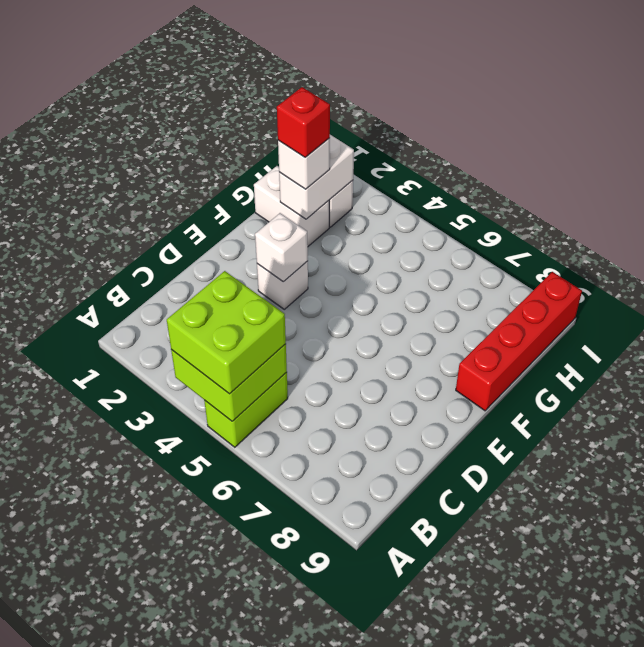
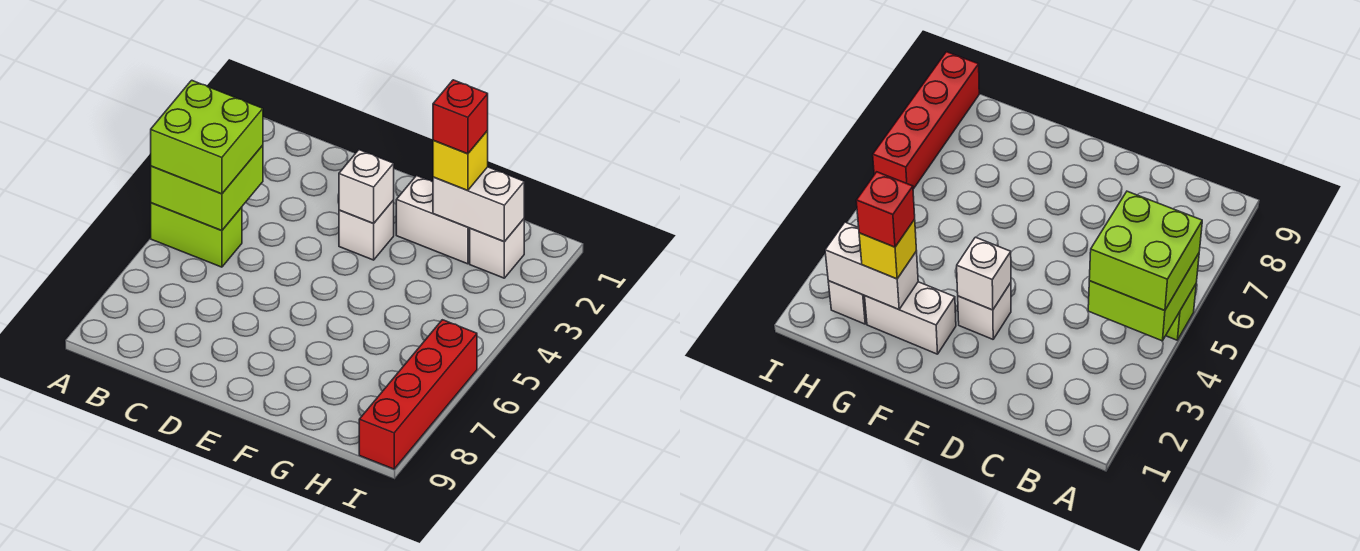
red brick F9:I9 level 1 -> red brick I6:I9 level 1
white brick G1:G2 level 1 -> white brick F2:G2 level 1
white brick G2 level 3 -> yellow brick G2 level 3

